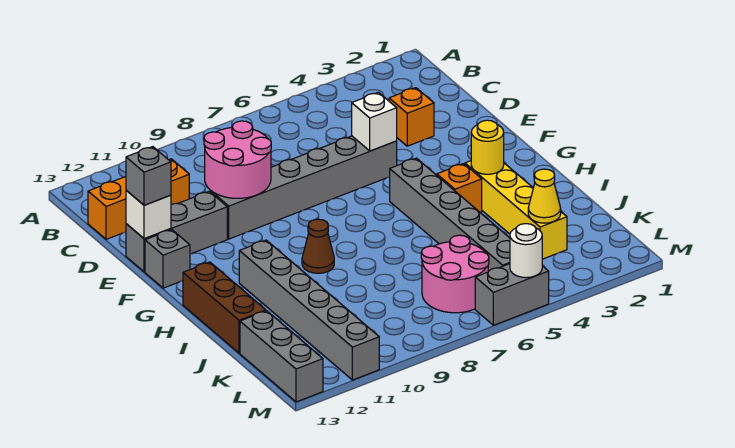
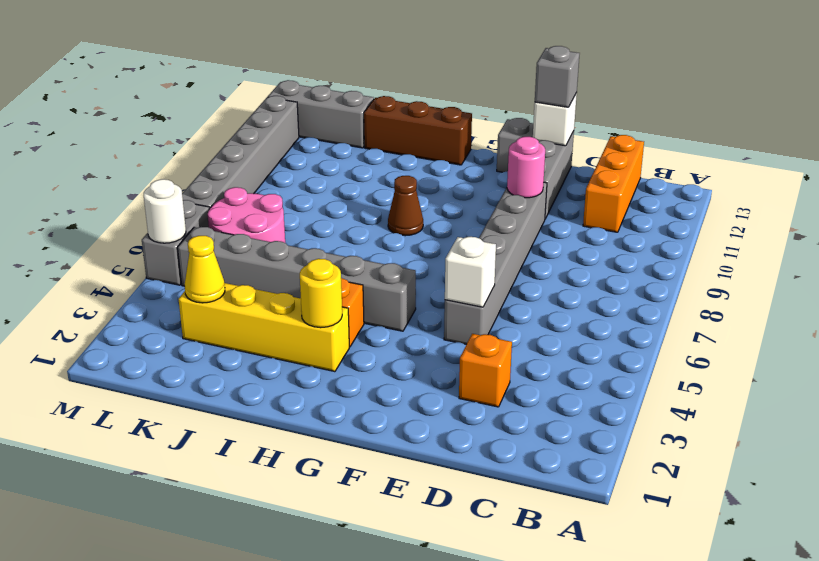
pink round brick D9:E10 level 2 -> pink round brick E10 level 2
grey brick H11:M11 level 1 -> grey brick M7:M12 level 1

